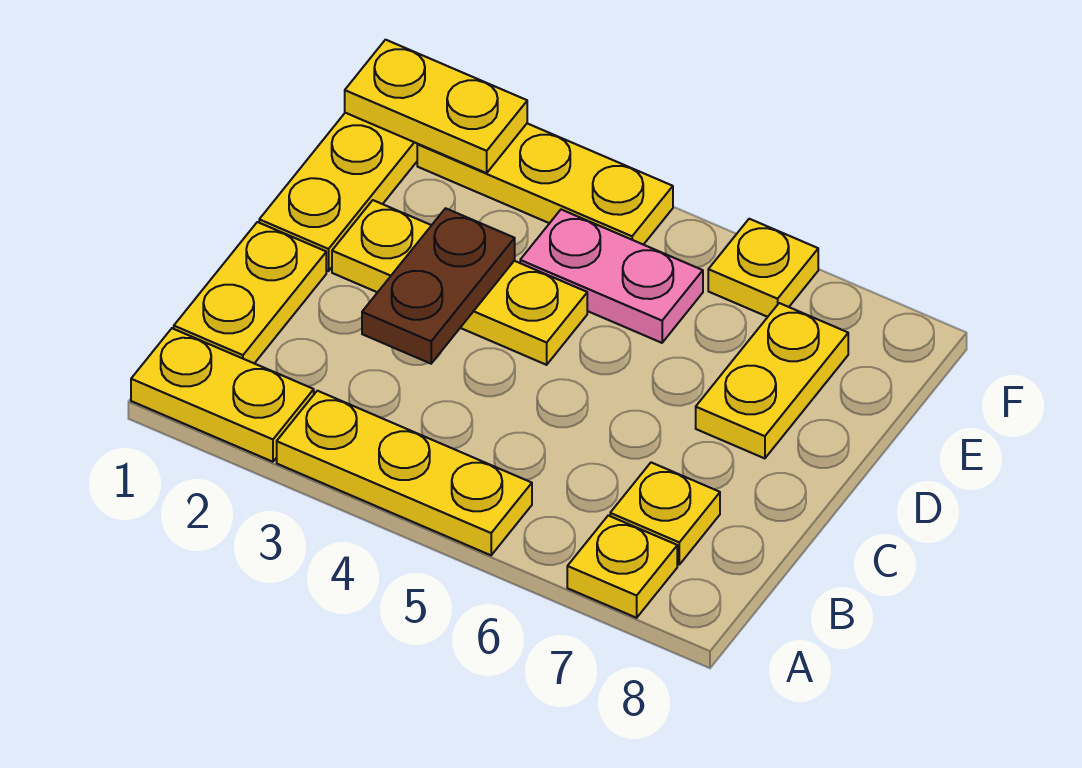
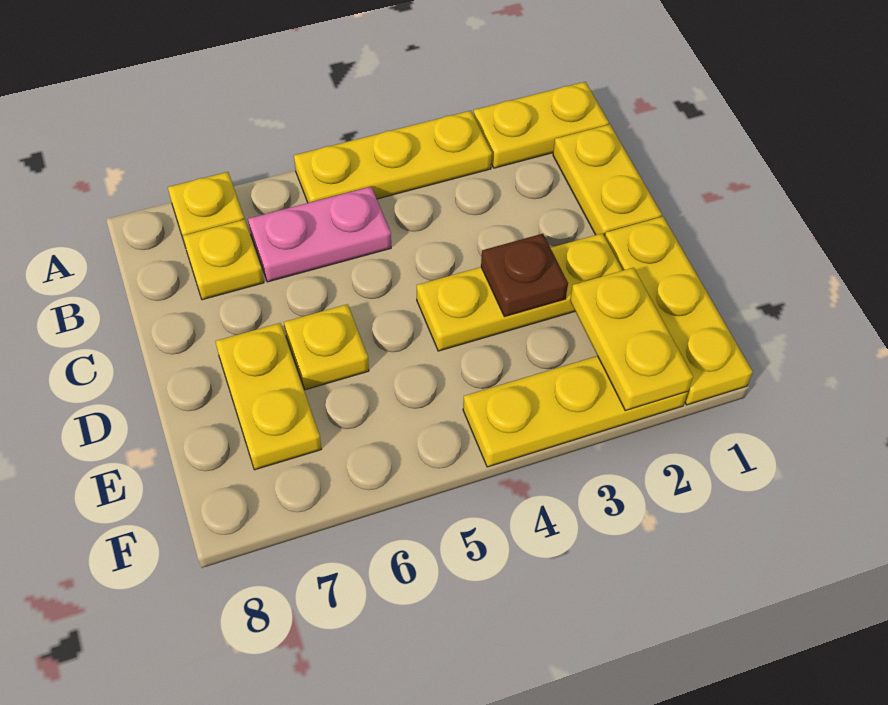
brown plate C3:D3 level 2 -> brown plate D3 level 2
pink plate E4:E5 level 1 -> pink plate B5:B6 level 1
yellow plate F1:F2 level 2 -> yellow plate E2:F2 level 2
yellow plate F6 level 1 -> yellow plate D6 level 1

